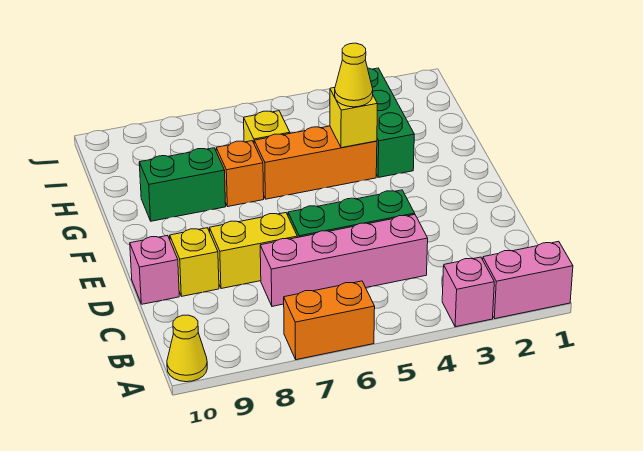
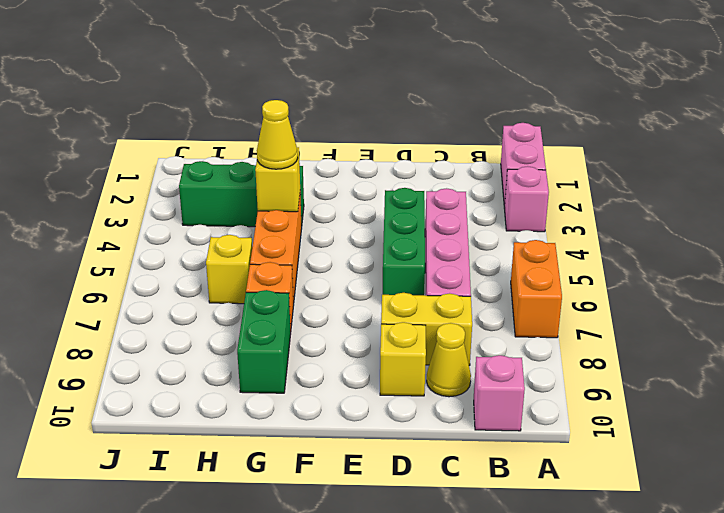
yellow cone A10 level 1 -> yellow cone C9 level 1
yellow brick D7:D8 level 1 -> yellow brick C8:D8 level 1
pink brick D10 level 1 -> pink brick B10 level 1

